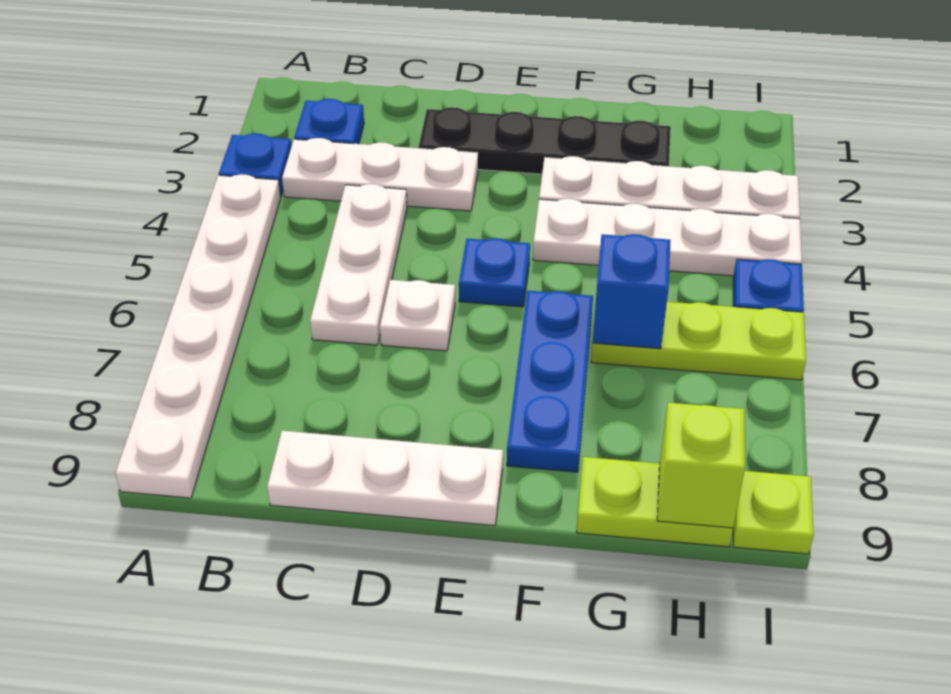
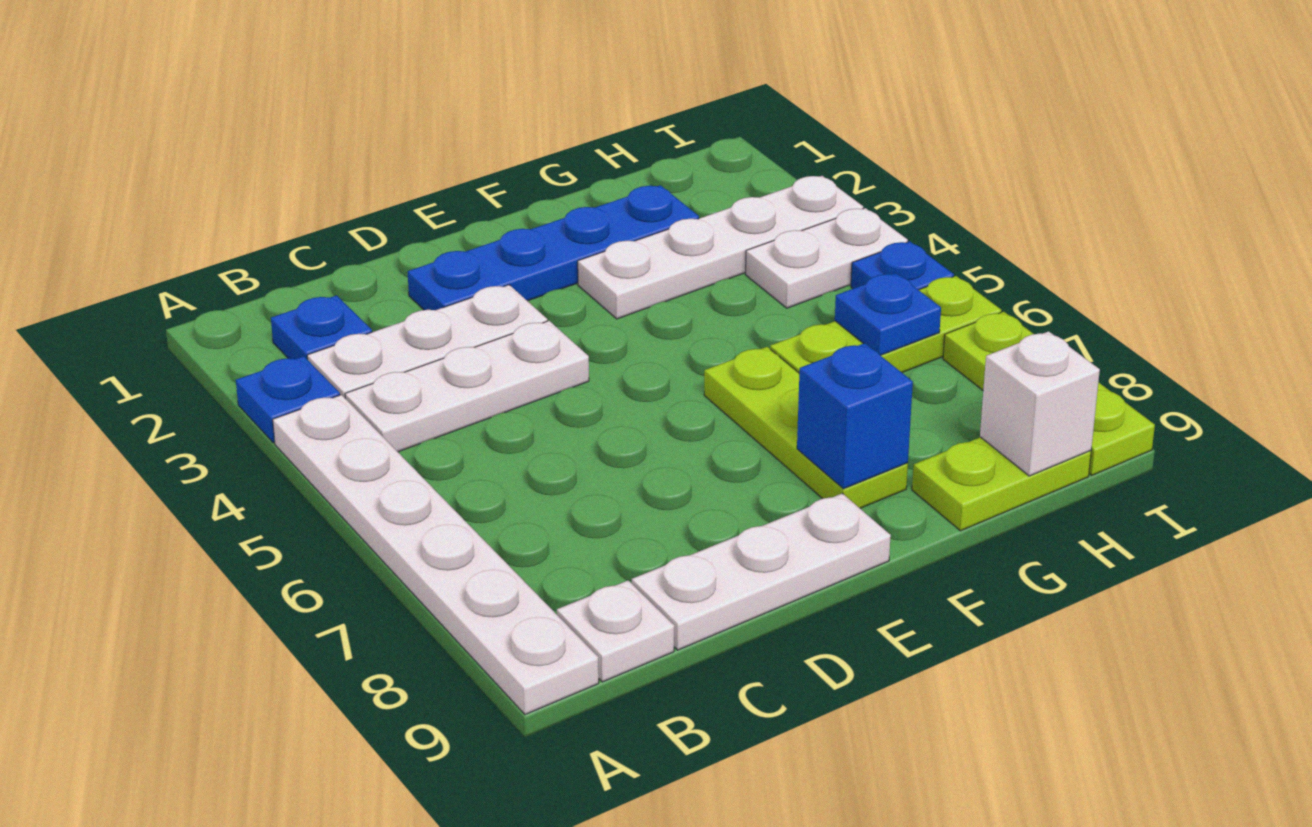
white plate C4:C6 level 1 -> white plate B4:D4 level 1
black plate D2:G2 level 1 -> blue plate D2:G2 level 1
white plate D6 level 1 -> white plate B9 level 1
blue plate E5 level 1 -> blue plate H6 level 2
white plate F4:I4 level 1 -> white plate H4:I4 level 1
blue plate F6:F8 level 1 -> lime plate F6:F8 level 1
blue brick G6 level 2 -> blue brick F8 level 2
lime brick H9 level 2 -> white brick H9 level 2
lime plate I9 level 1 -> lime plate I7:I9 level 1

